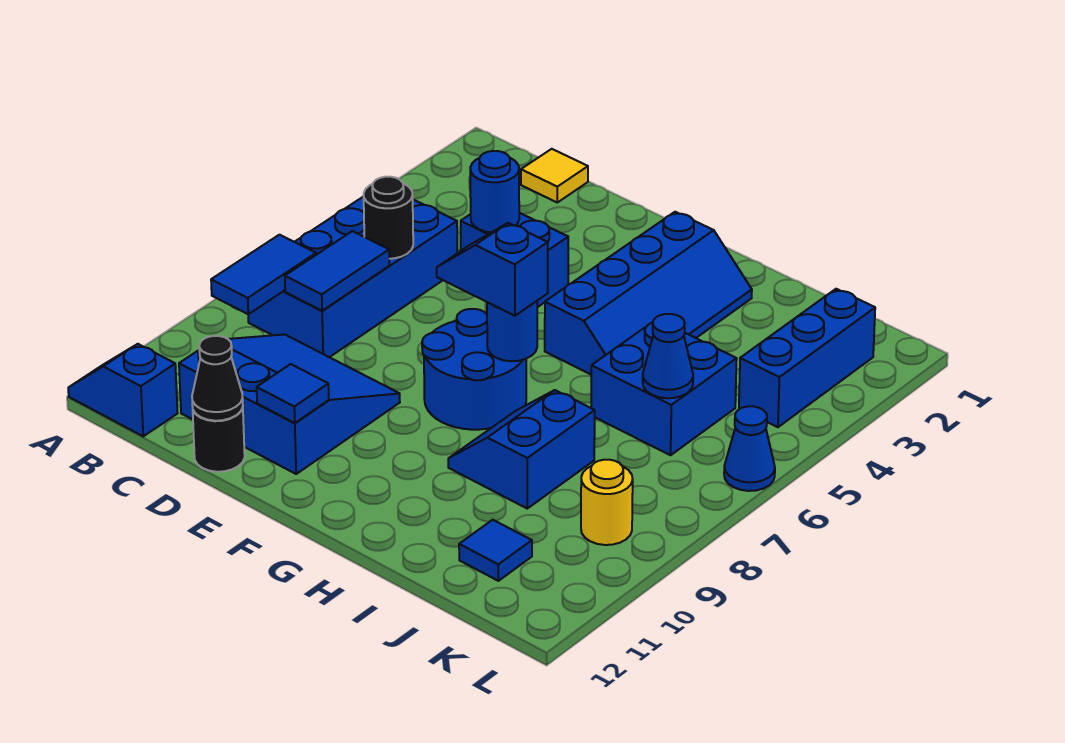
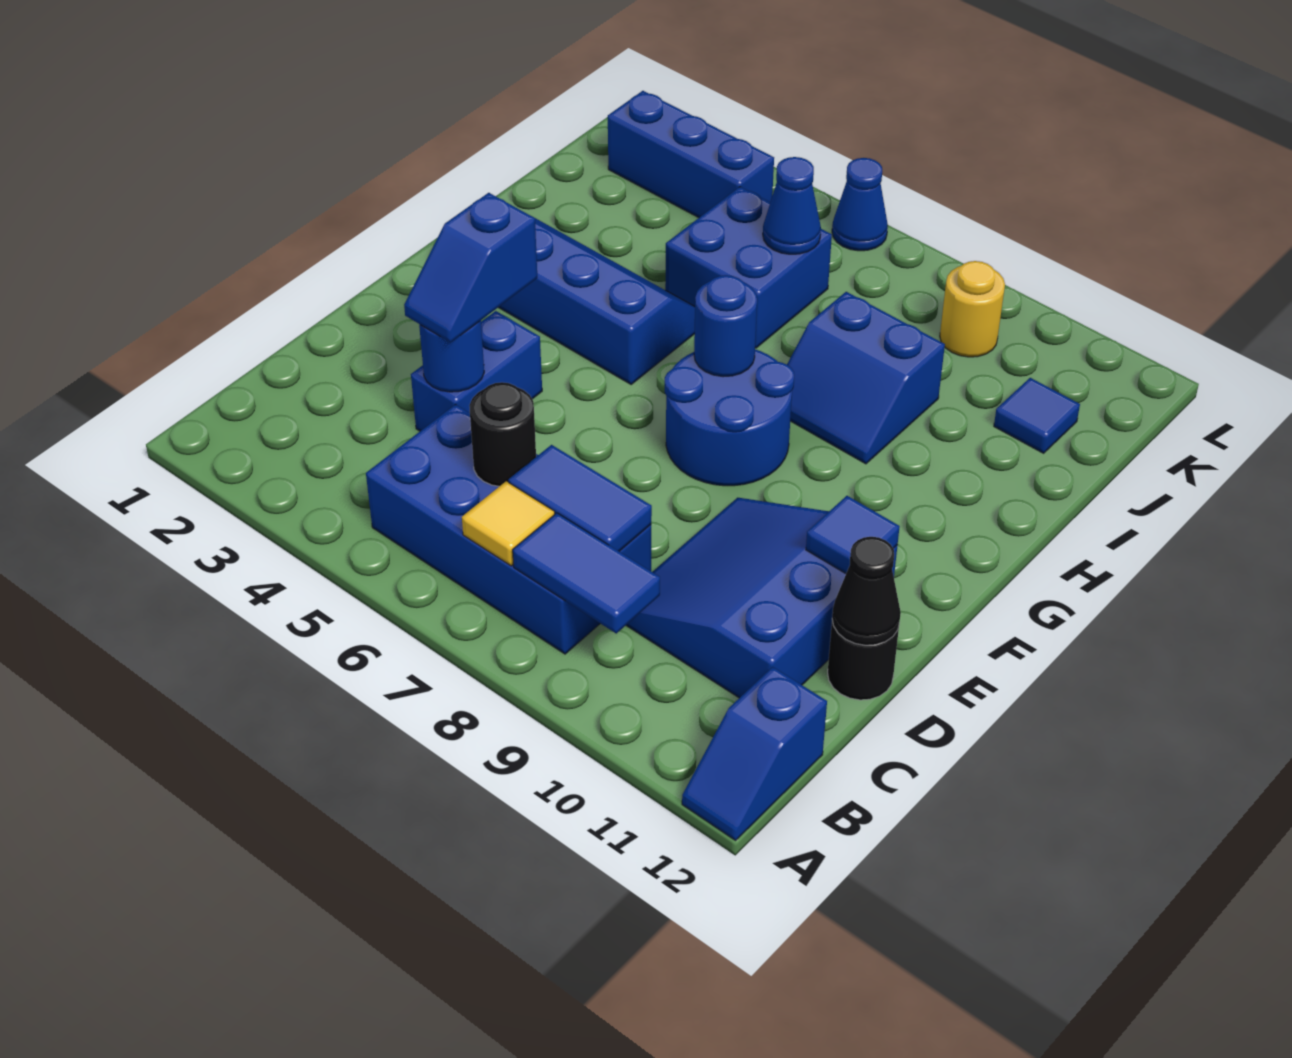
yellow tile C1 level 1 -> yellow tile B7 level 2
blue slope F7:G7 level 3 top G -> blue slope D4:E4 level 3 top E

